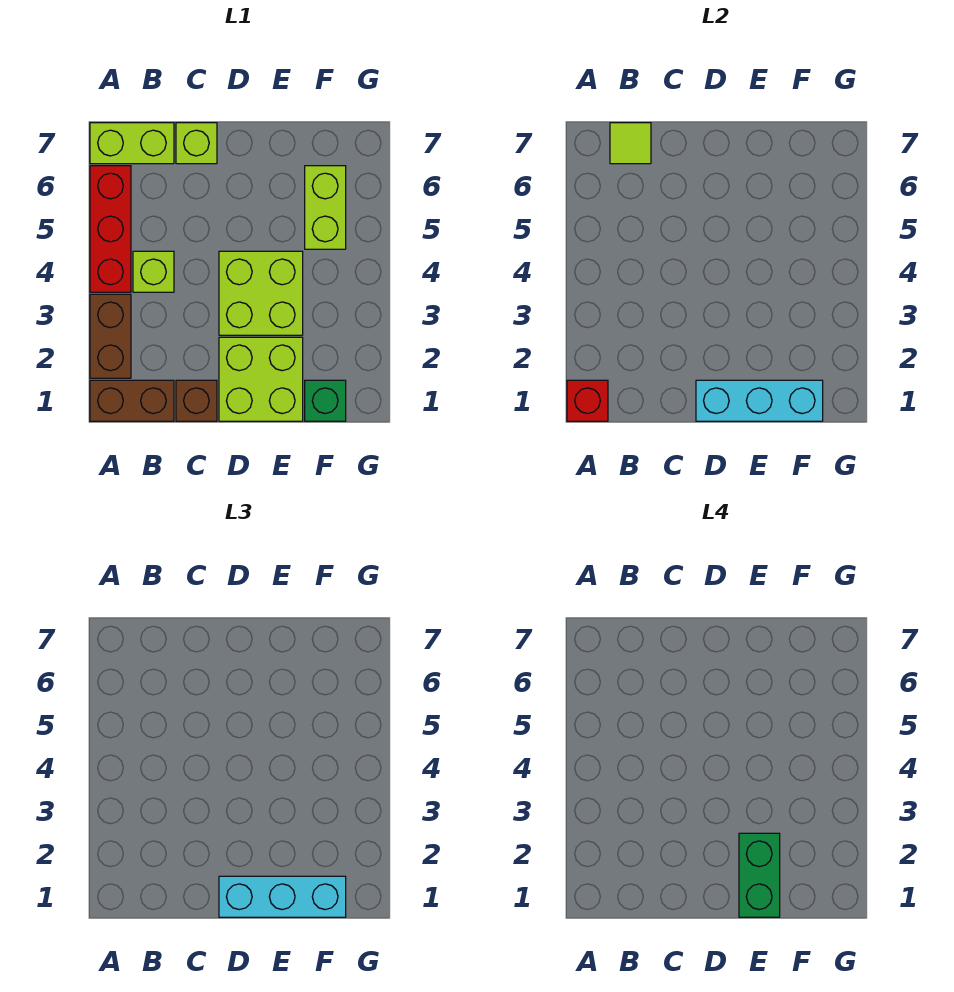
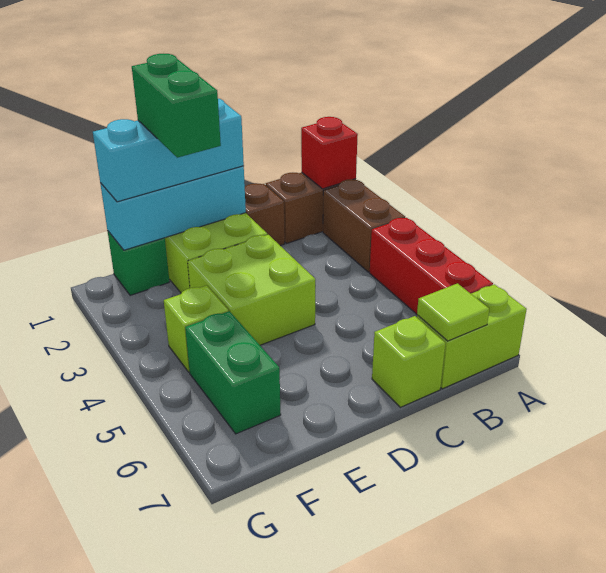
lime brick B4 level 1 -> lime brick F4 level 1
lime brick F5:F6 level 1 -> green brick F5:F6 level 1

